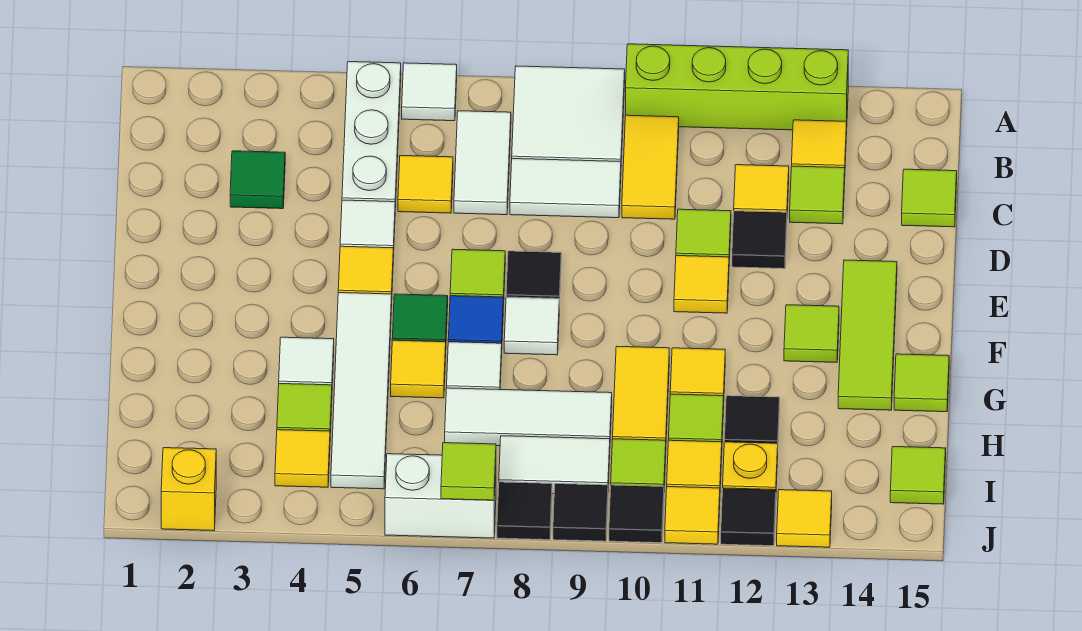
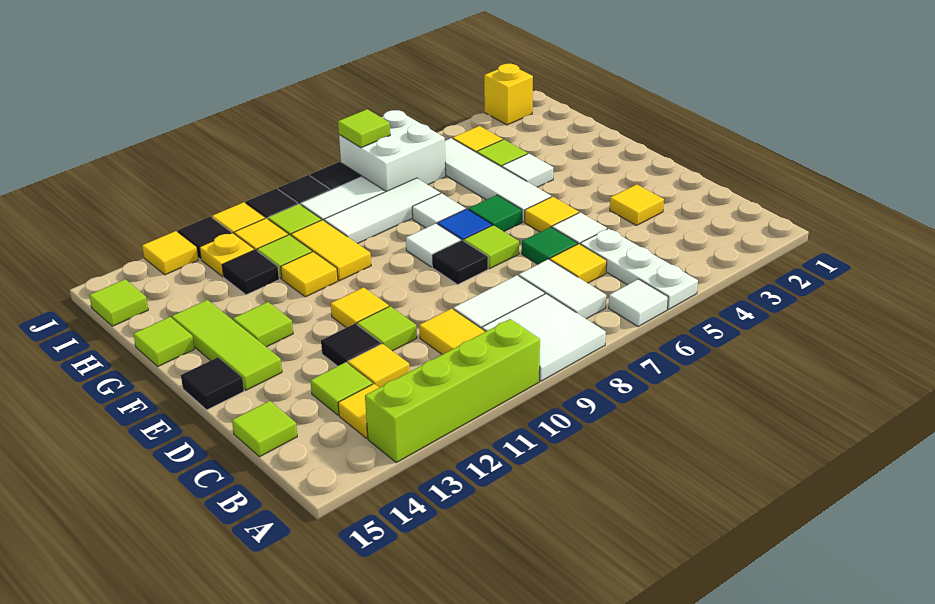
green tile C3 level 1 -> green tile D6 level 1
none -> black tile E15 level 1
yellow tile G6 level 1 -> yellow tile D3 level 1
white brick J6:J7 level 1 -> white brick I6:J7 level 1

